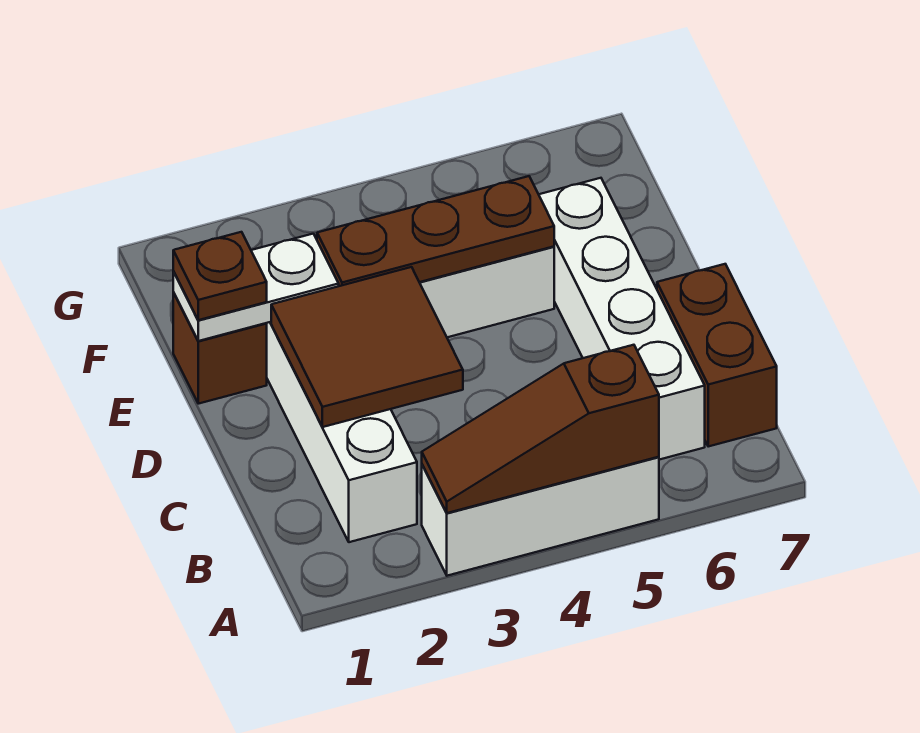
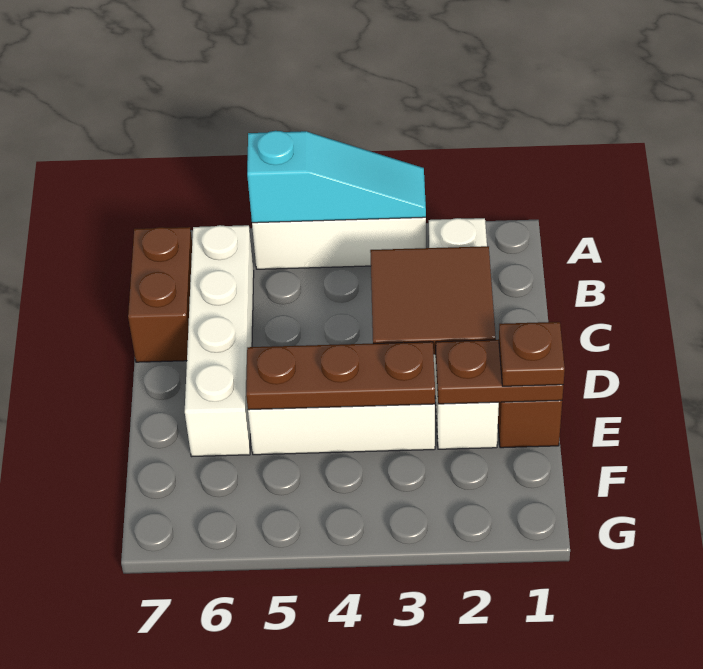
brown slope A3:A5 level 2 top 5 -> cyan slope A3:A5 level 2 top 5
white plate E1:E2 level 2 -> brown plate E1:E2 level 2

